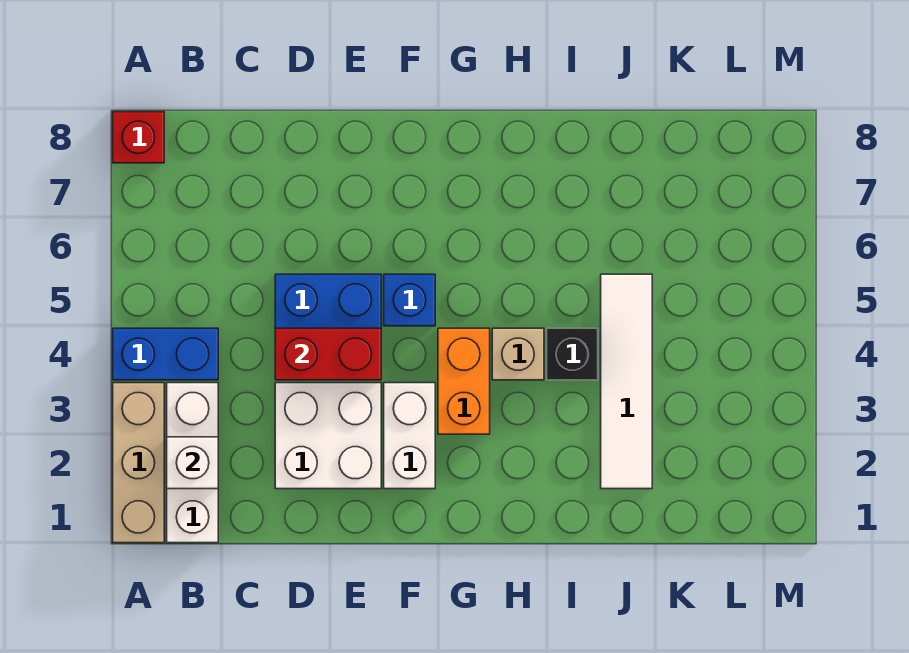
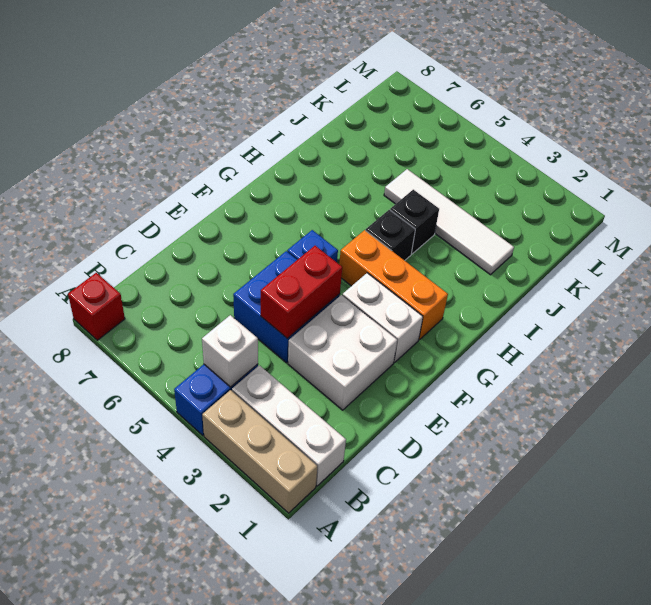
white brick B2 level 2 -> white brick B4 level 2
orange brick G3:G4 level 1 -> orange brick G2:G4 level 1
tan brick H4 level 1 -> black brick H4 level 1

